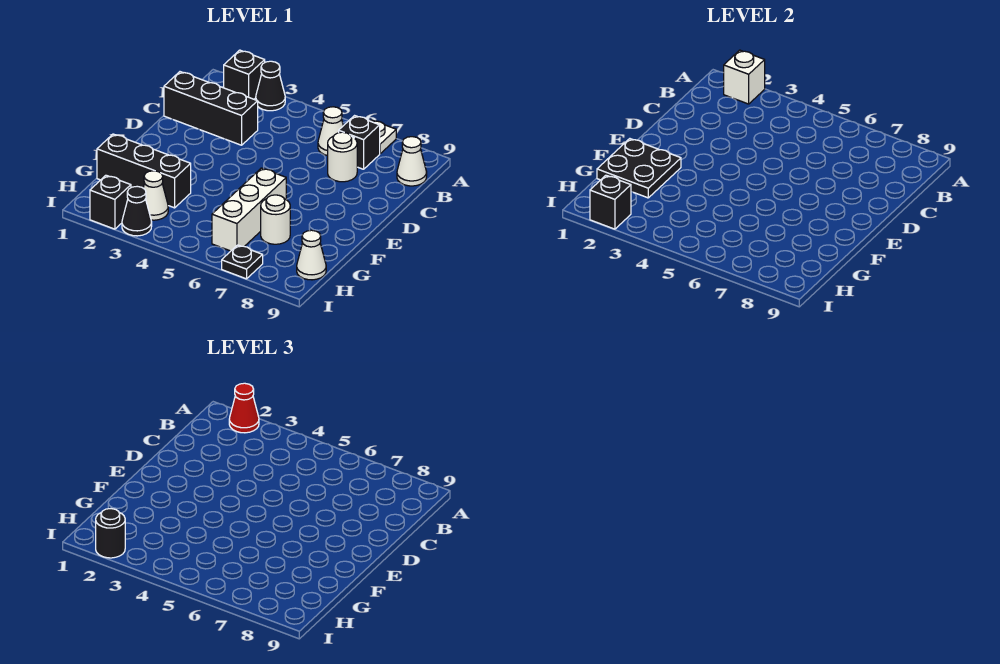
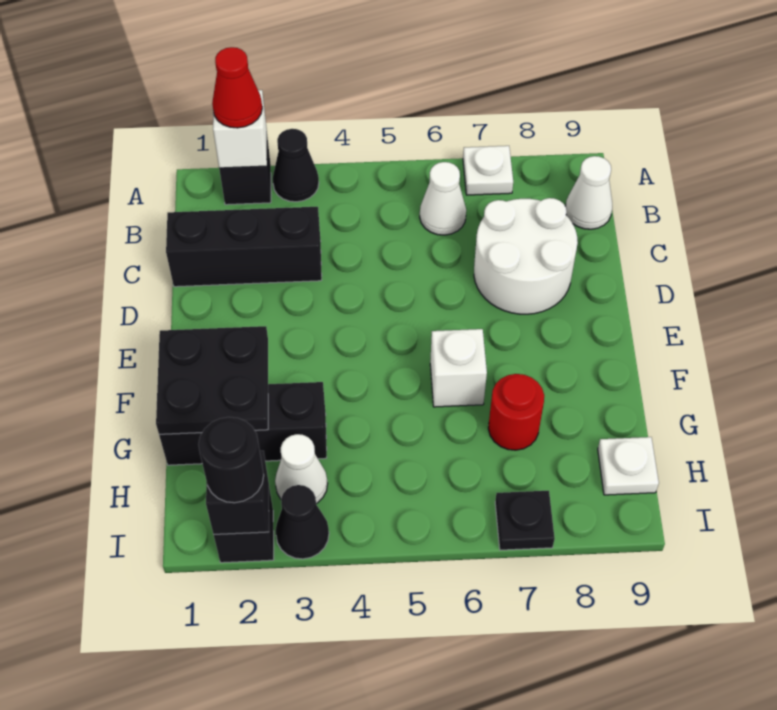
black brick B7 level 1 -> none
white round brick C7 level 1 -> white round brick C7:D8 level 1
white brick F6:H6 level 1 -> white brick F6 level 1
white round brick G7 level 1 -> red round brick G7 level 1
white cone H9 level 1 -> white plate H9 level 1

